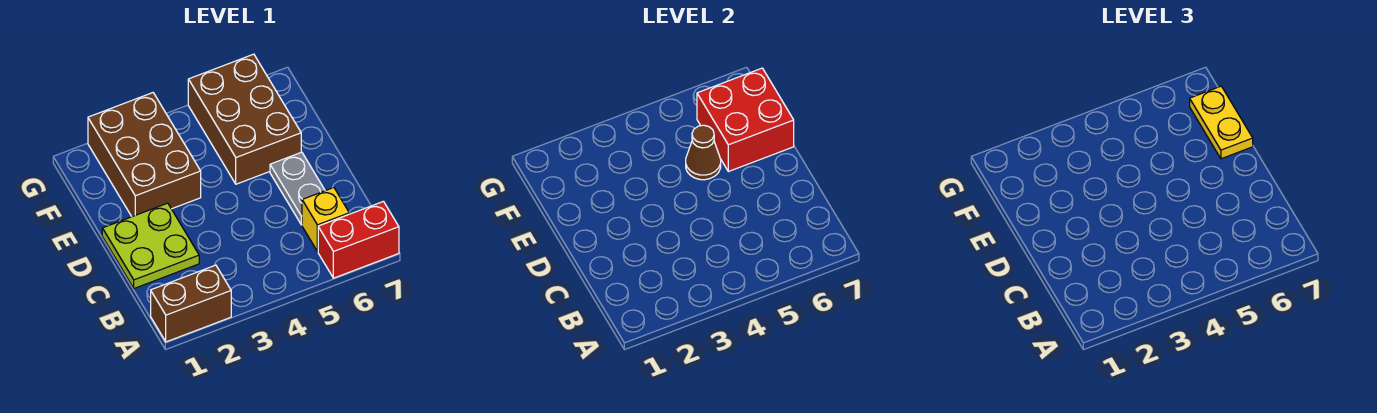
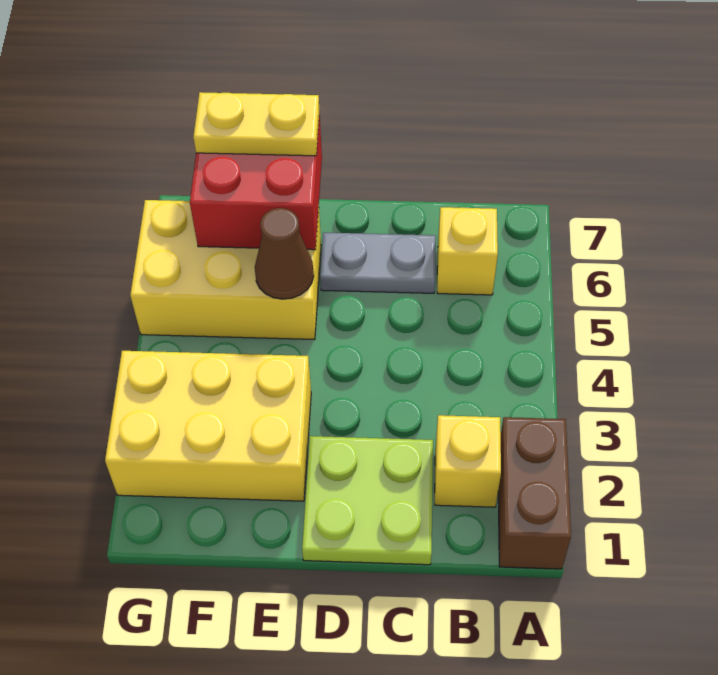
red brick A6:A7 level 1 -> none
none -> yellow brick B2 level 1
brown brick E2:G3 level 1 -> yellow brick E2:G3 level 1
brown brick E5:G6 level 1 -> yellow brick E5:G6 level 1

